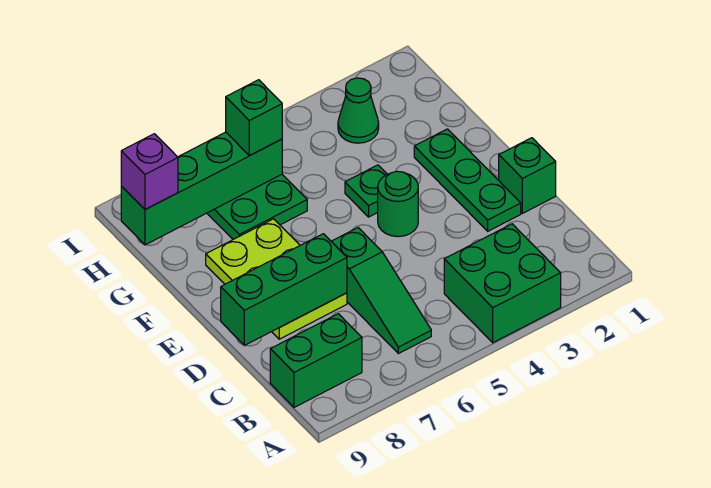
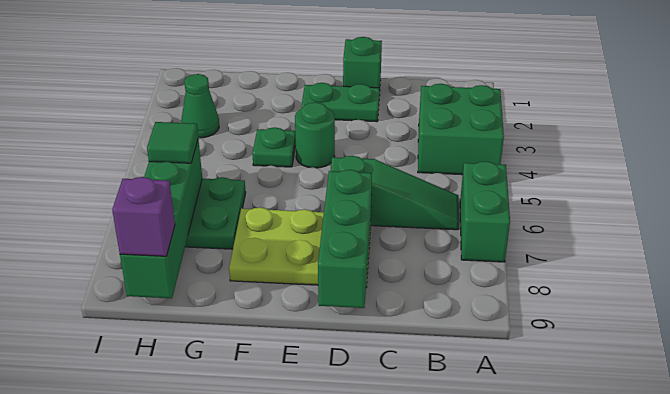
green brick B8:B9 level 1 -> green brick A6:A7 level 1
green plate D2:F2 level 1 -> green plate D2:E2 level 1
green brick H6 level 3 -> green tile H6 level 3

